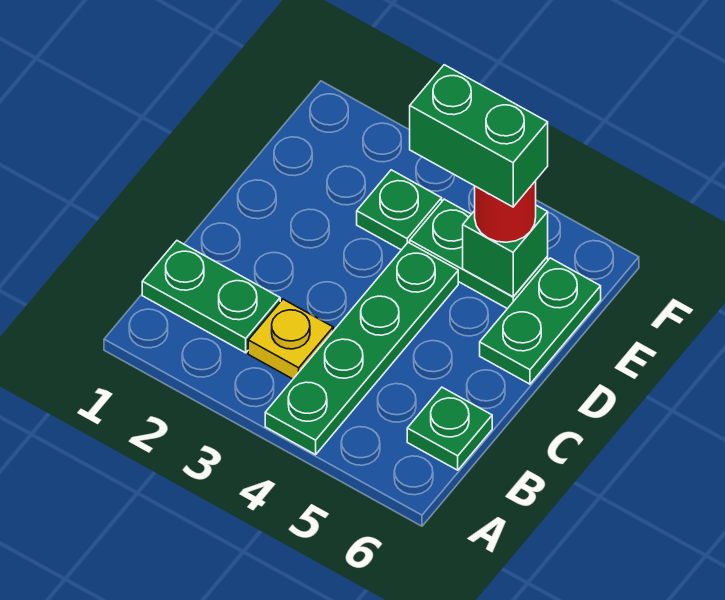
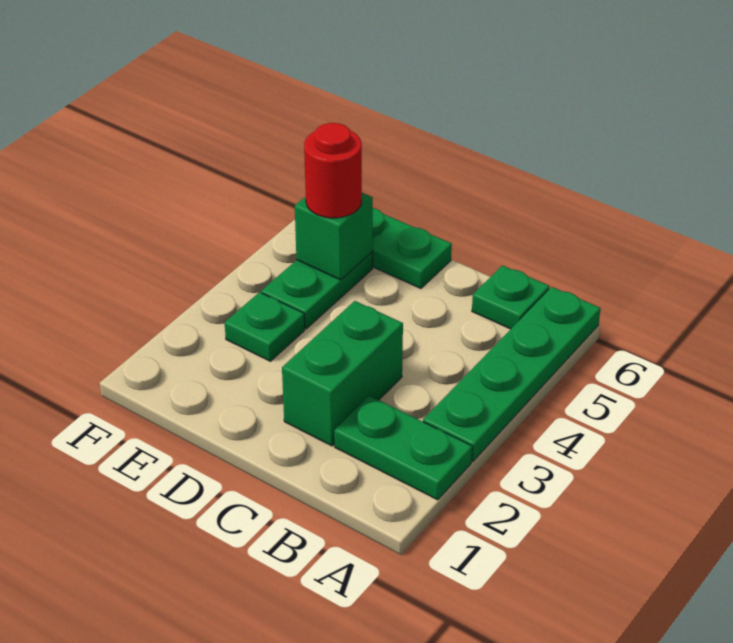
green plate A4:D4 level 1 -> green plate A3:A6 level 1
green plate B1:B2 level 1 -> green plate A2:B2 level 1
yellow plate B3 level 1 -> none
green brick E4:E5 level 4 -> green brick C2:C3 level 1

